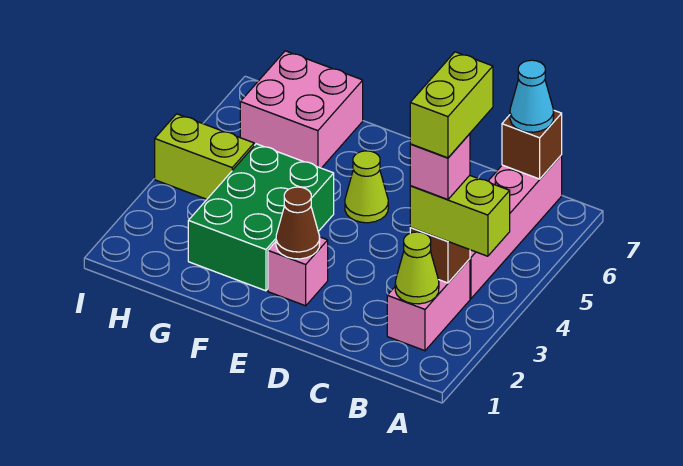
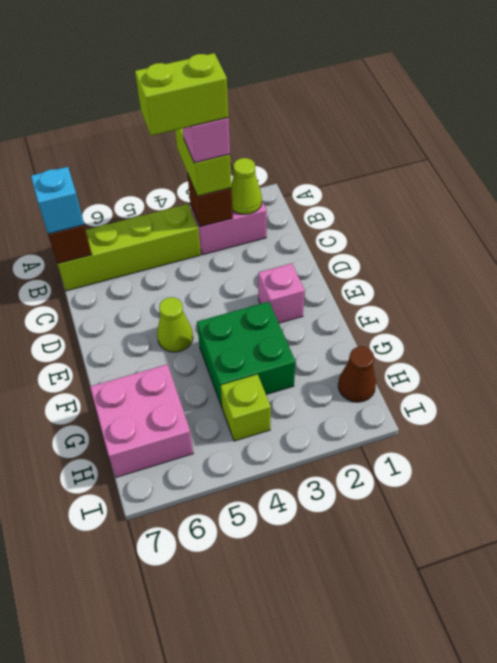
pink brick B4:B7 level 1 -> lime brick B4:B7 level 1
cyan cone B7 level 3 -> cyan brick B7 level 3
brown cone E2 level 2 -> brown cone H1 level 1
green brick F2:G4 level 1 -> green brick F3:G4 level 1
lime brick H4:I4 level 1 -> lime brick H4 level 1

